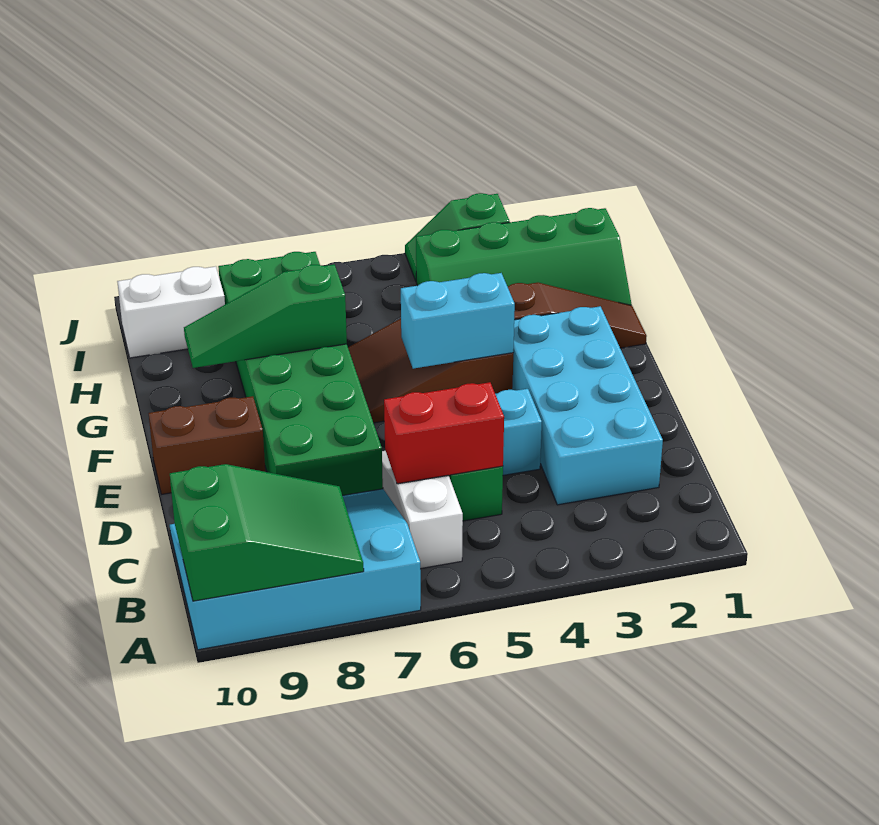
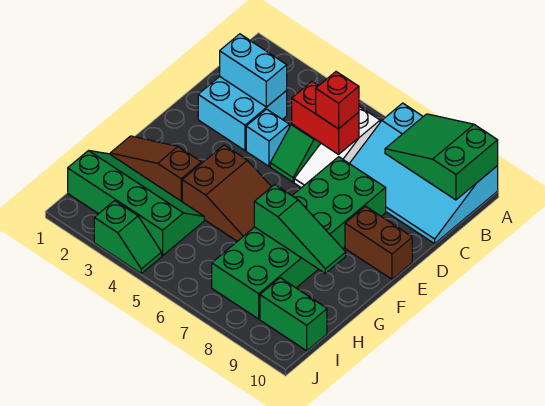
cyan brick C2:F3 level 1 -> cyan brick C2:D3 level 1
none -> red brick C6 level 3
cyan brick F4:F5 level 2 -> cyan brick C2:C3 level 2
white brick I9:I10 level 1 -> green brick I9:I10 level 1

